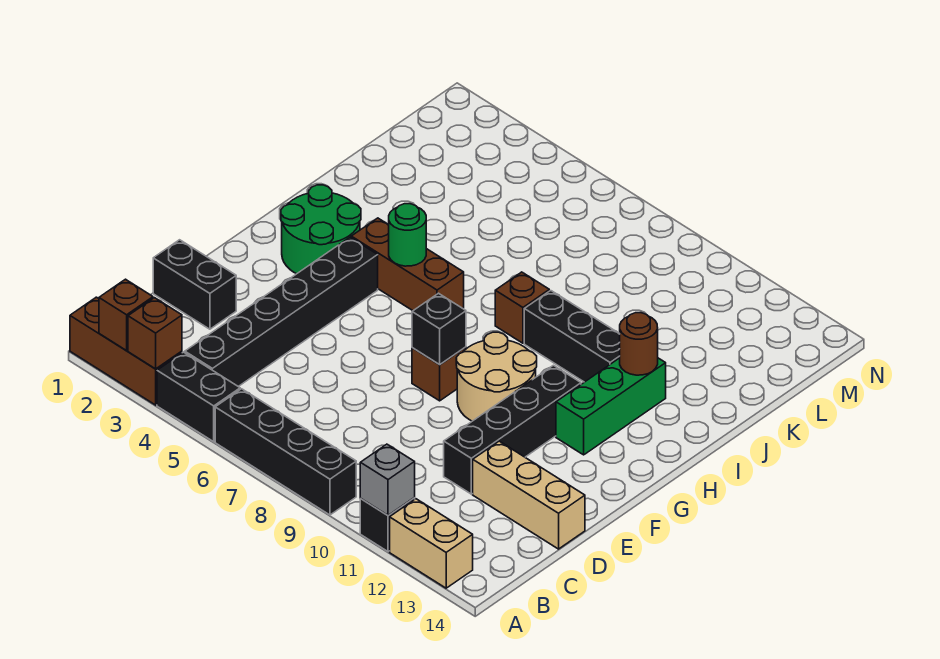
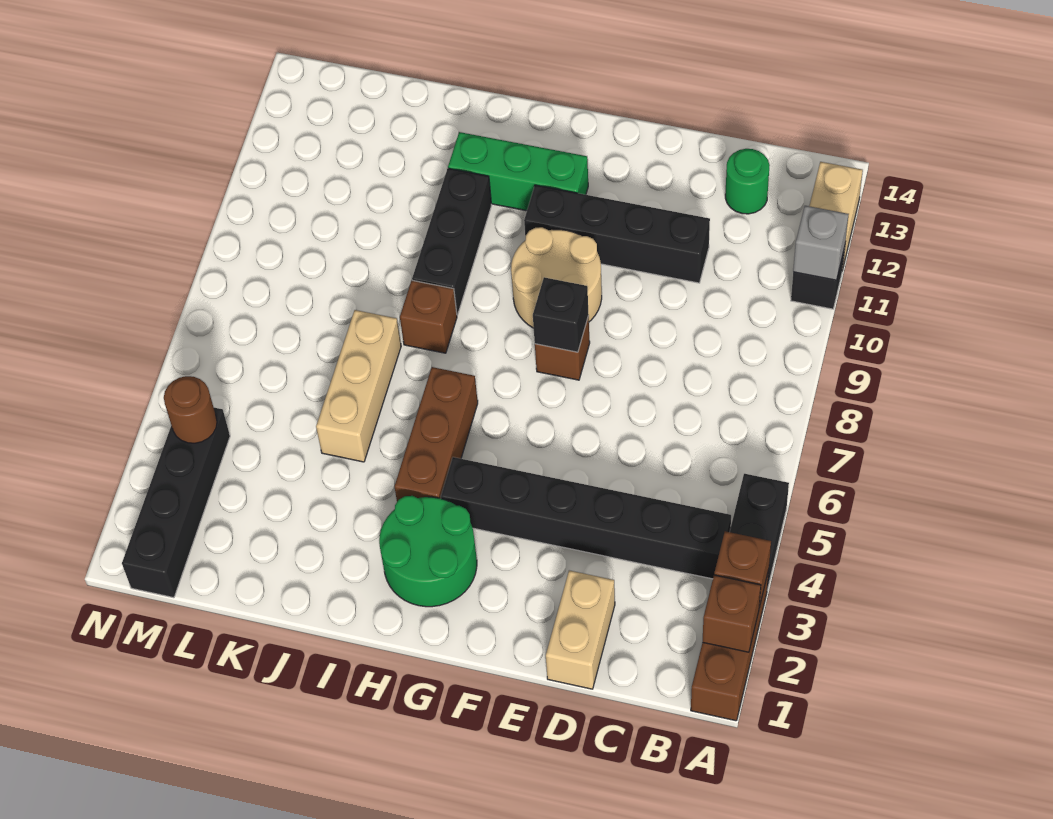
black brick A6:A9 level 1 -> black brick M1:M4 level 1
black brick D1:D2 level 1 -> tan brick D1:D2 level 1
tan brick D12:D14 level 1 -> tan brick J5:J7 level 1
green round brick H5 level 2 -> green round brick C13 level 1
brown round brick I12 level 2 -> brown round brick M4 level 2

